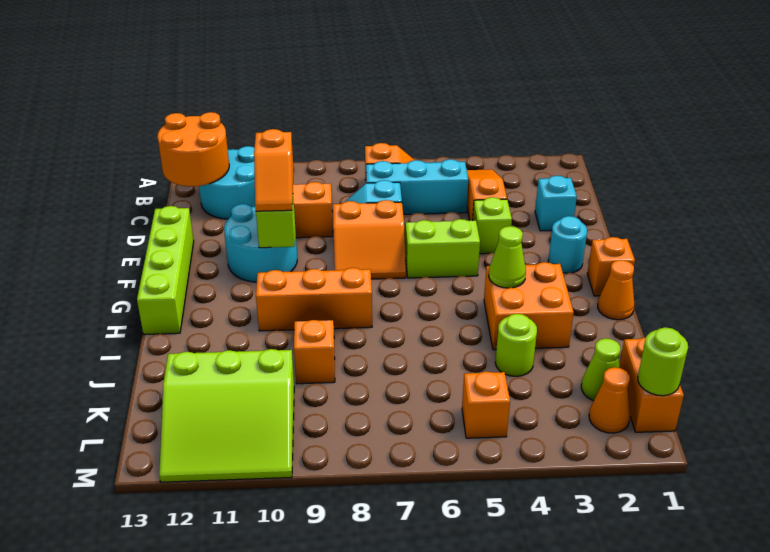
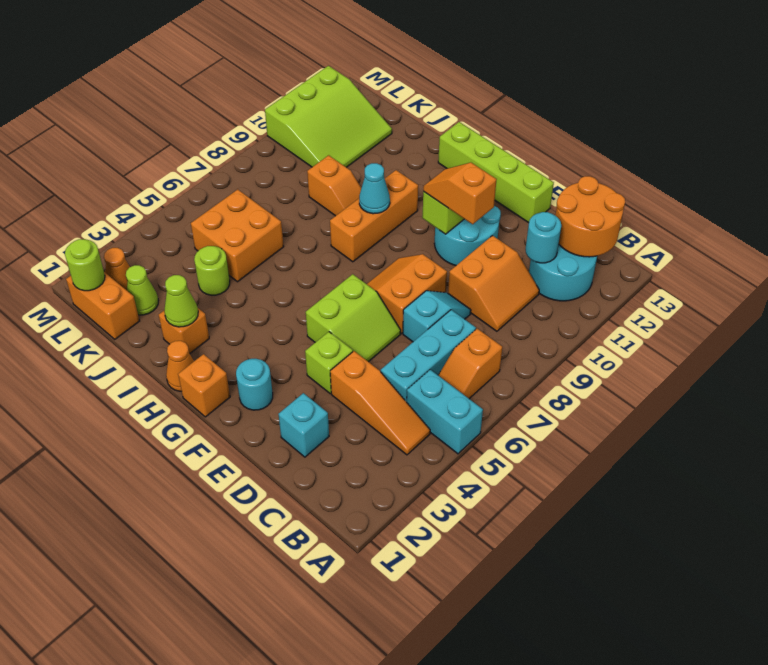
none -> cyan brick A5:B5 level 1
none -> cyan round brick C11 level 2
orange brick H3:I4 level 1 -> orange brick J5:K6 level 1
lime cone H4 level 2 -> lime cone I2 level 2
none -> cyan cone H9 level 2
lime slope K10:M12 level 1 top K -> lime slope K10:M12 level 1 top M
orange brick L5 level 1 -> orange brick I2 level 1

